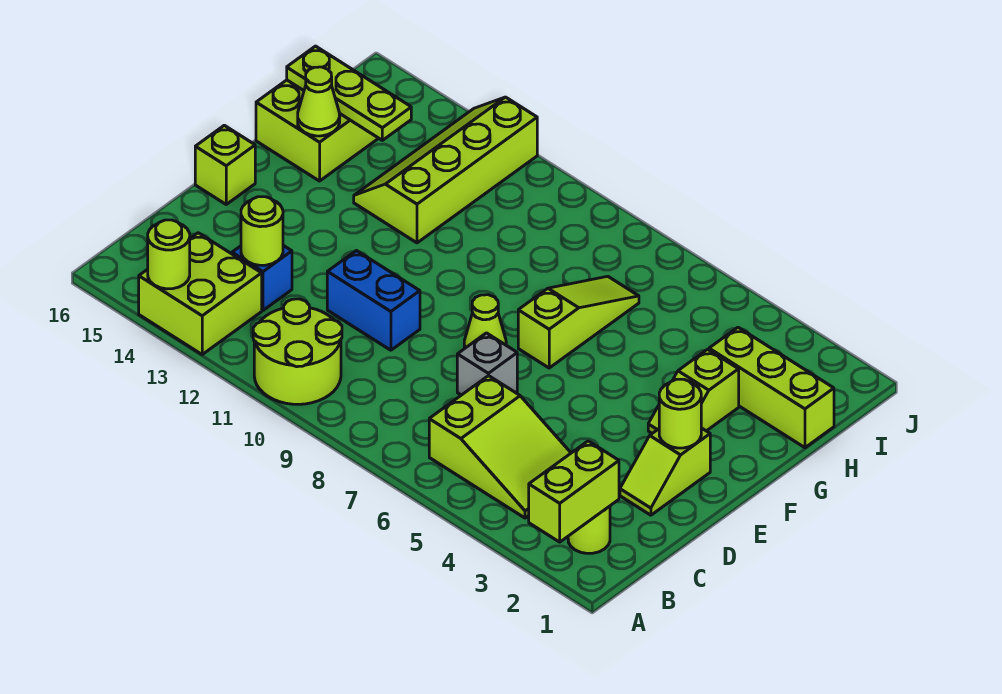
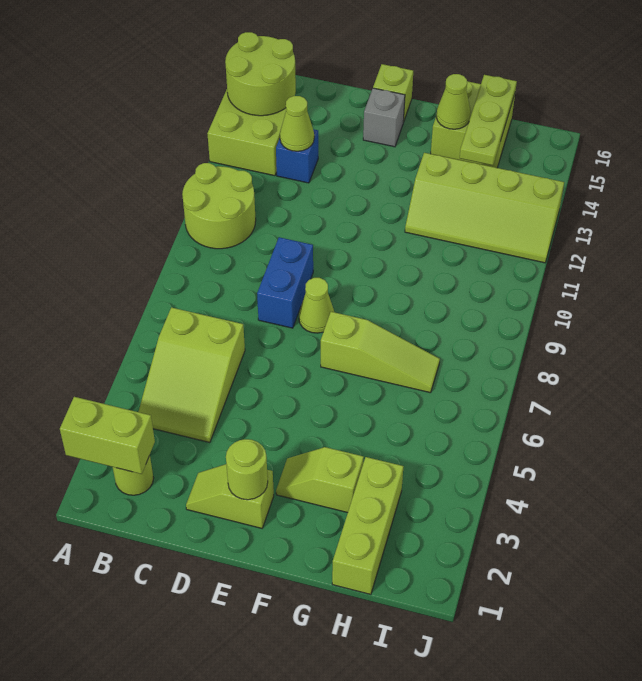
lime round brick A14 level 2 -> lime round brick A14:B15 level 2
lime round brick C13 level 2 -> lime cone C13 level 2
grey brick D7 level 1 -> grey brick E15 level 1
blue brick D10:D11 level 1 -> blue brick D8:D9 level 1
lime slope G12:J13 level 1 top 12 -> lime slope G12:J13 level 1 top 13

